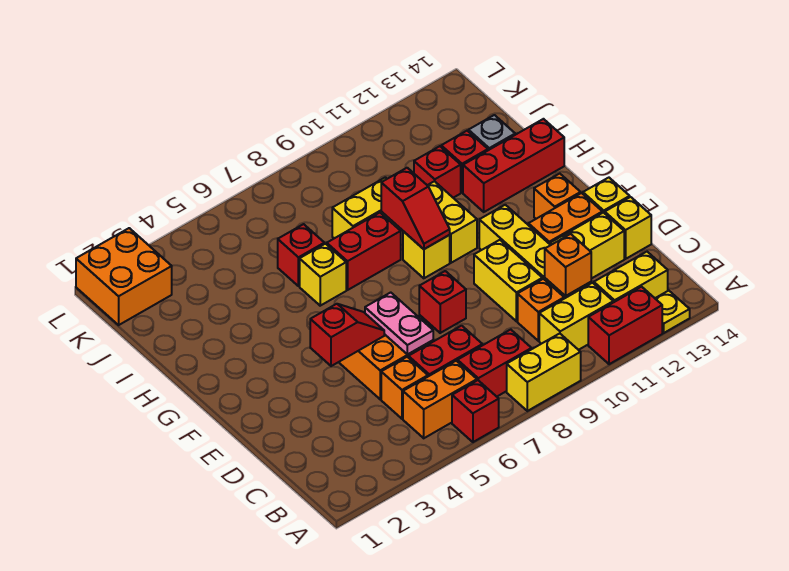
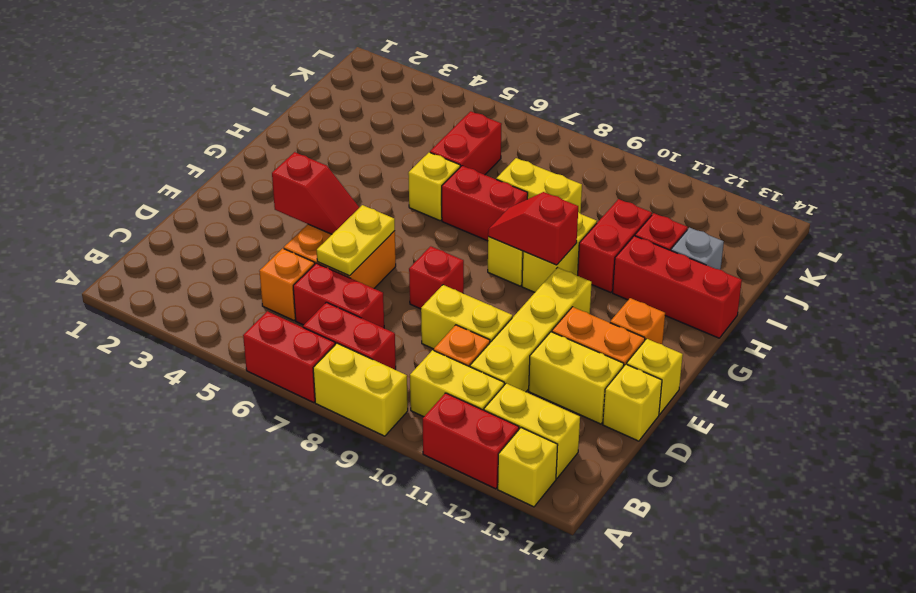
red brick A6 level 1 -> red brick A6:A7 level 1
yellow plate A13 level 1 -> yellow brick A13 level 1
orange brick B5:B6 level 1 -> none
orange brick C11 level 2 -> none
pink plate D6:E6 level 2 -> yellow plate D6:E6 level 2
yellow brick D10:E10 level 1 -> yellow brick D9:D10 level 1
red slope G9:H9 level 2 top H -> red slope G9:G10 level 2 top 10
red brick I6 level 1 -> red brick I6:J6 level 1
red brick I11 level 1 -> red brick H11:I11 level 1
orange brick K1:L2 level 1 -> none

